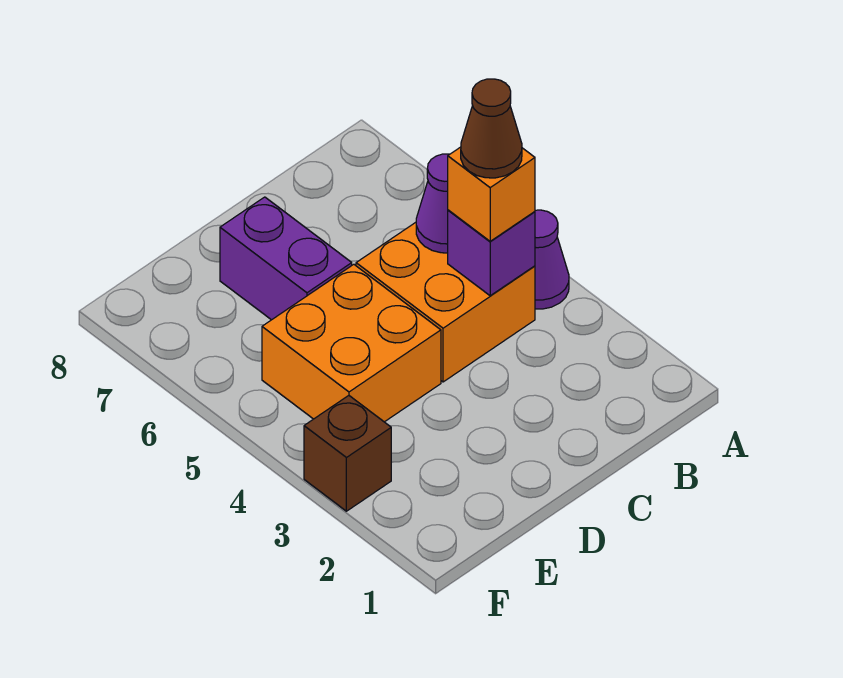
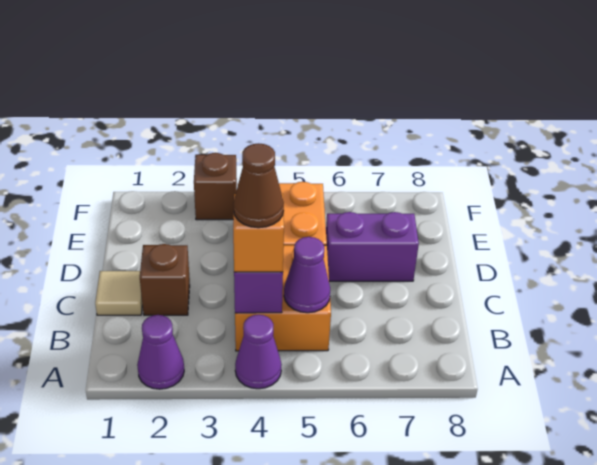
none -> purple cone A2 level 1
none -> tan tile C1 level 1
none -> brown brick C2 level 1

